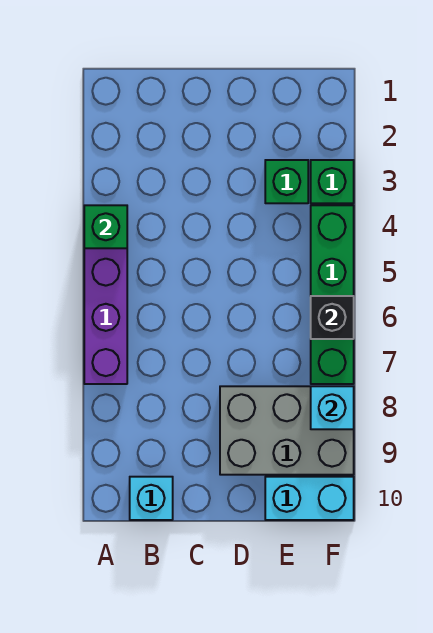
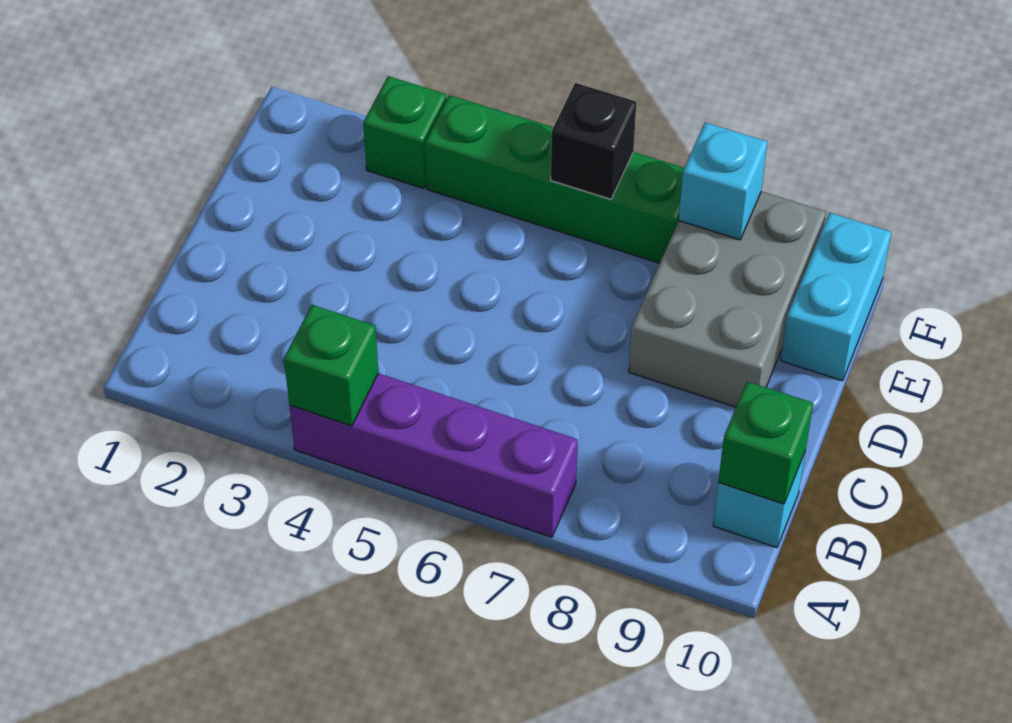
green brick E3 level 1 -> green brick B10 level 2

